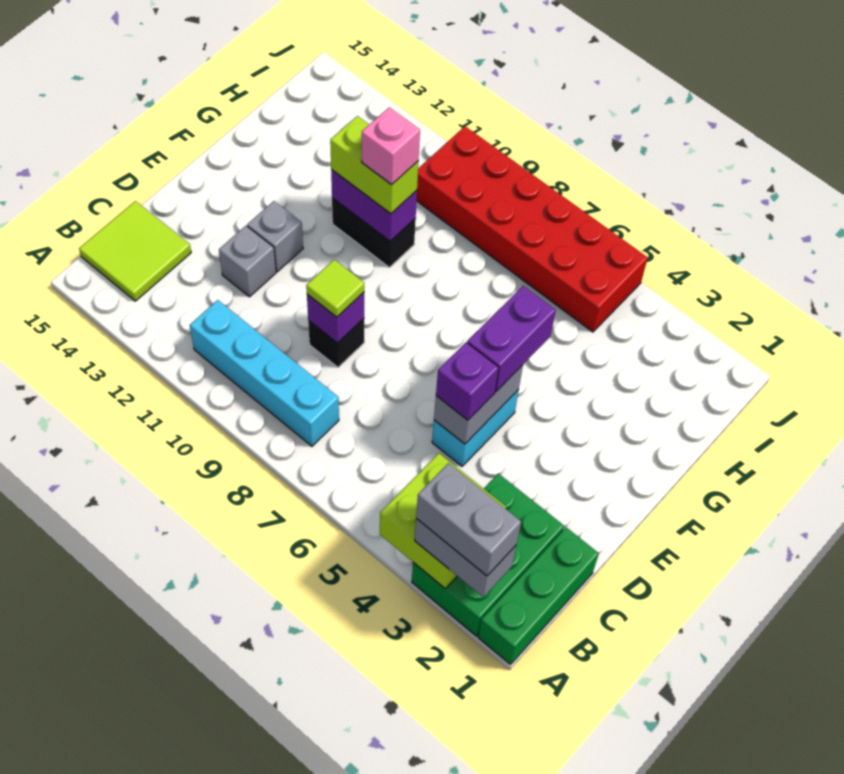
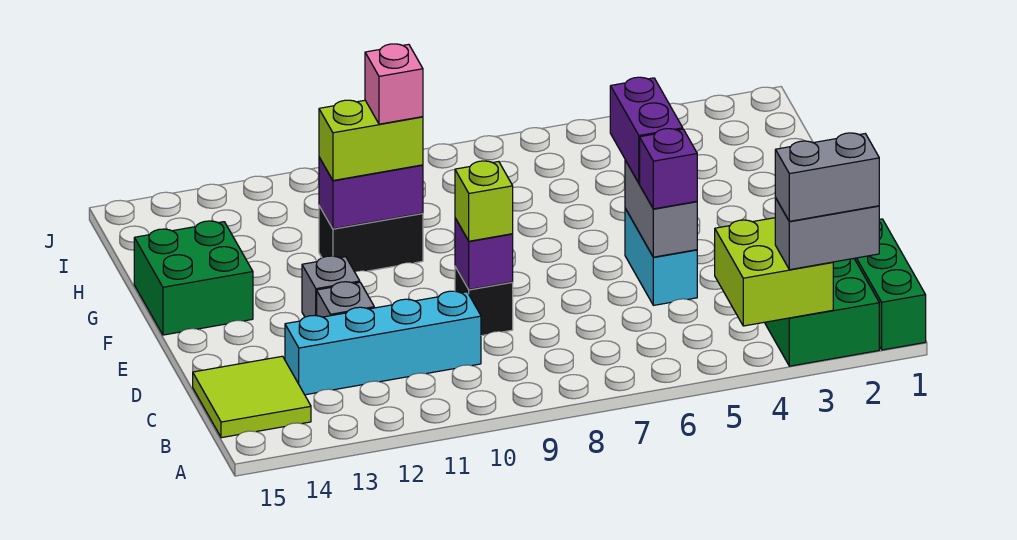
cyan brick B8:B11 level 1 -> cyan brick C10:C13 level 1
lime tile D9 level 3 -> lime brick D9 level 3
none -> green brick F14:G15 level 1
red brick I5:J10 level 1 -> none

